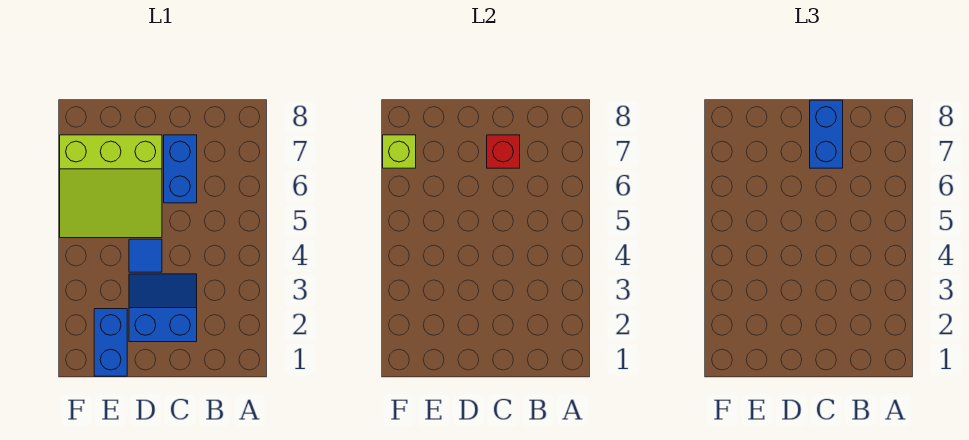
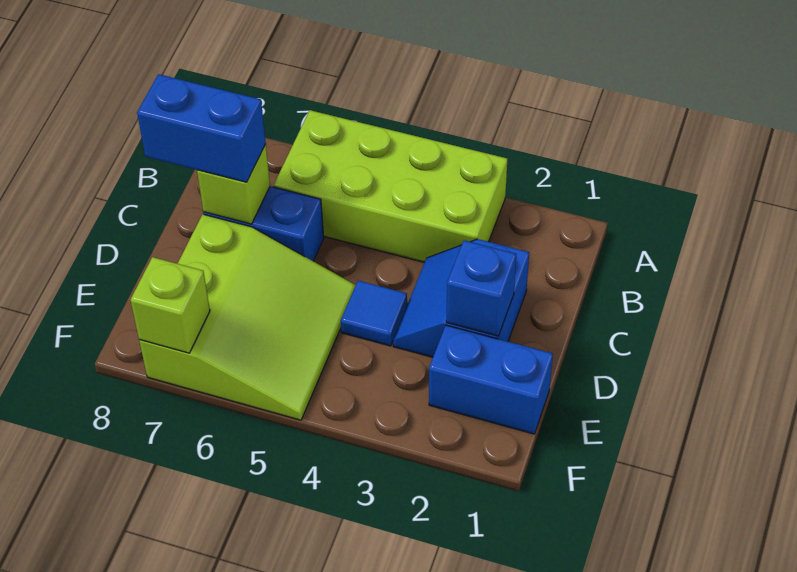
none -> lime brick A3:B6 level 1
red brick C7 level 2 -> lime brick C7 level 2
none -> blue brick D2 level 2

